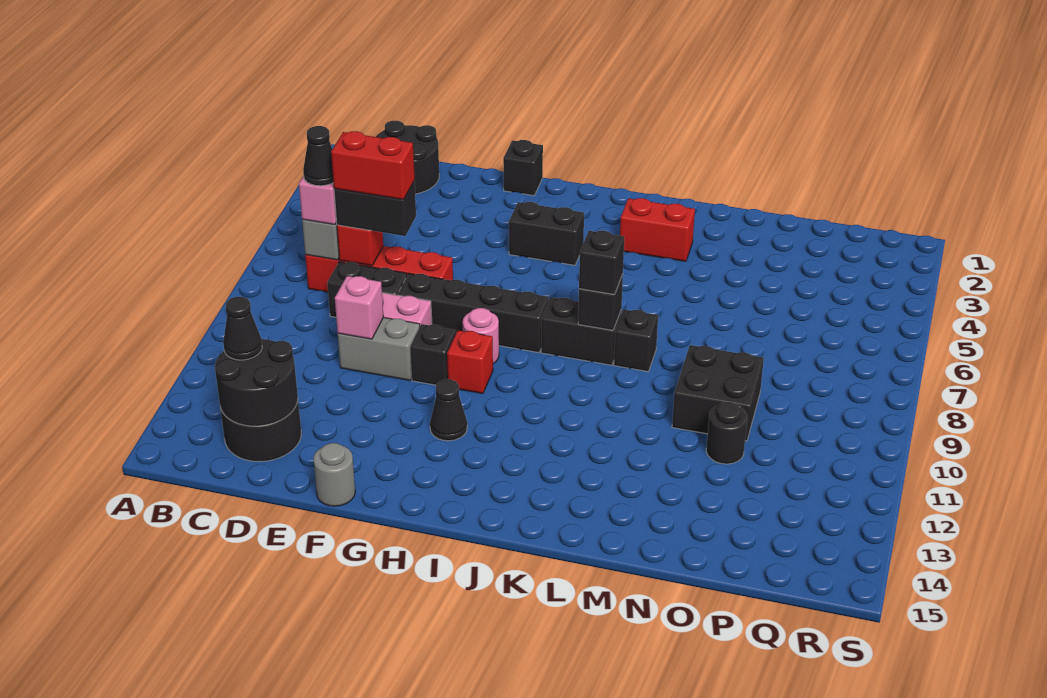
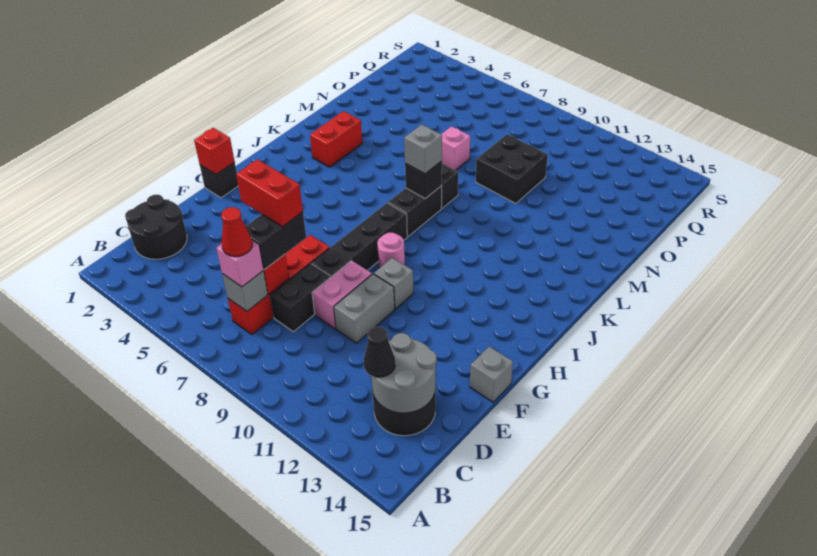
black cone C7 level 4 -> red cone C7 level 4
black round brick C13:D14 level 2 -> grey round brick C13:D14 level 2
red brick D7:E7 level 4 -> red brick E6:E7 level 4
pink brick E10 level 2 -> pink brick N7 level 1
grey round brick F15 level 1 -> grey brick F15 level 1
black brick G10 level 1 -> grey brick G10 level 1
black brick H4:I4 level 1 -> none
red brick H10 level 1 -> red brick G1 level 2
black cone H12 level 1 -> none
black brick K8 level 3 -> grey brick K8 level 3
black round brick O11 level 1 -> none

